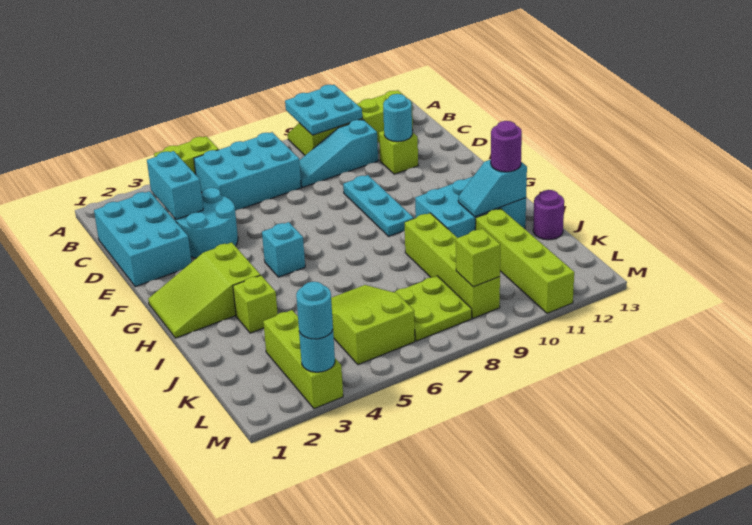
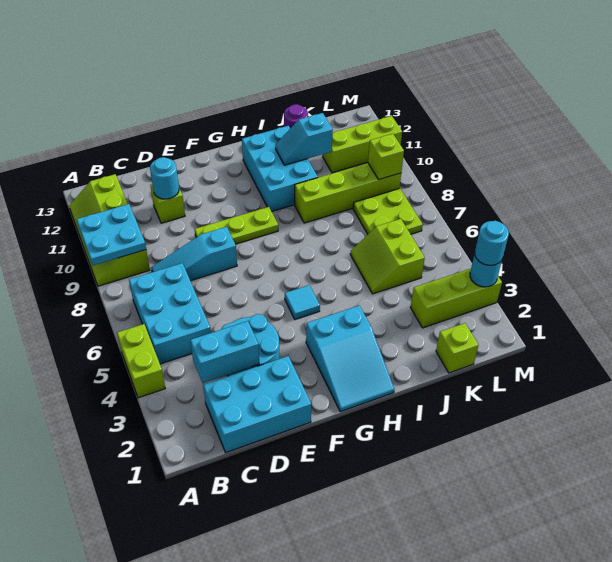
cyan slope C8:C10 level 1 top 10 -> cyan slope C8:E8 level 1 top E
cyan plate E9:G9 level 1 -> lime plate E9:G9 level 1
lime slope G1:H3 level 1 top 3 -> cyan slope G1:H3 level 1 top 3
cyan brick G5 level 1 -> cyan tile G5 level 1
lime brick I3 level 1 -> lime brick K1 level 1
cyan slope I11:I12 level 2 top 12 -> cyan slope I11:J11 level 2 top J
purple round brick I12 level 3 -> none
lime slope J5:L6 level 1 top L -> lime slope J5:K6 level 1 top K
lime brick J11:M11 level 1 -> lime brick K11:M11 level 1

